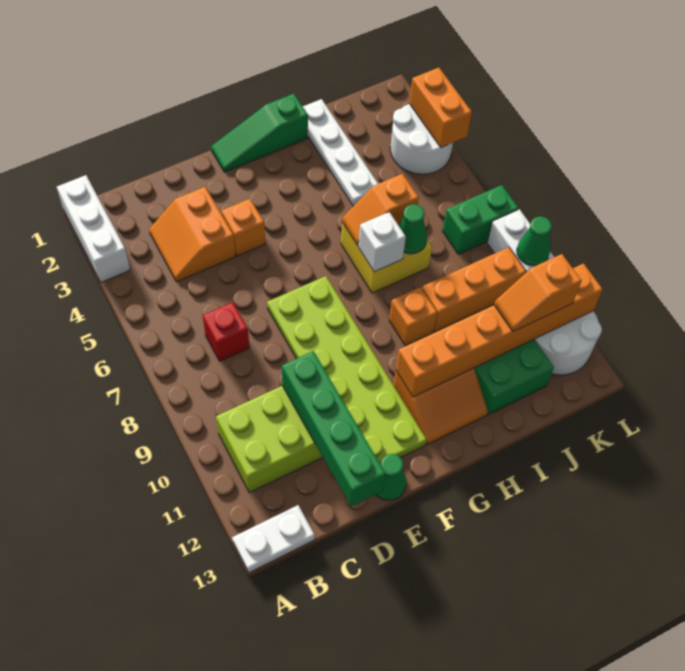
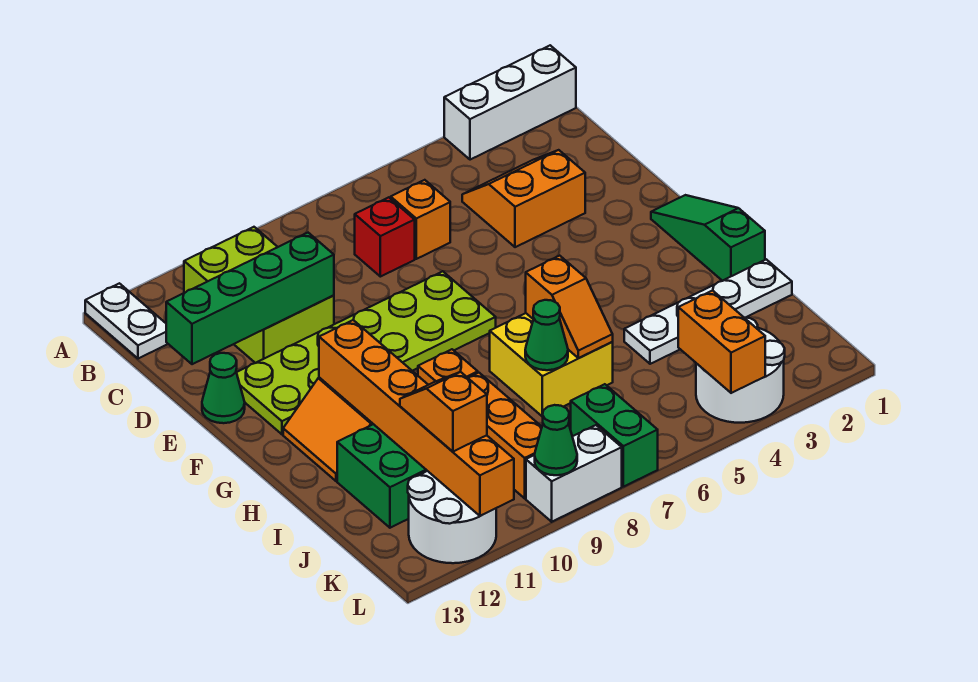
orange brick E4 level 1 -> orange brick C6 level 1
orange slope H6:I6 level 2 top I -> orange slope H6:I6 level 2 top H
white brick H7 level 2 -> none
orange brick L3:L4 level 2 -> orange brick K4:L4 level 2

